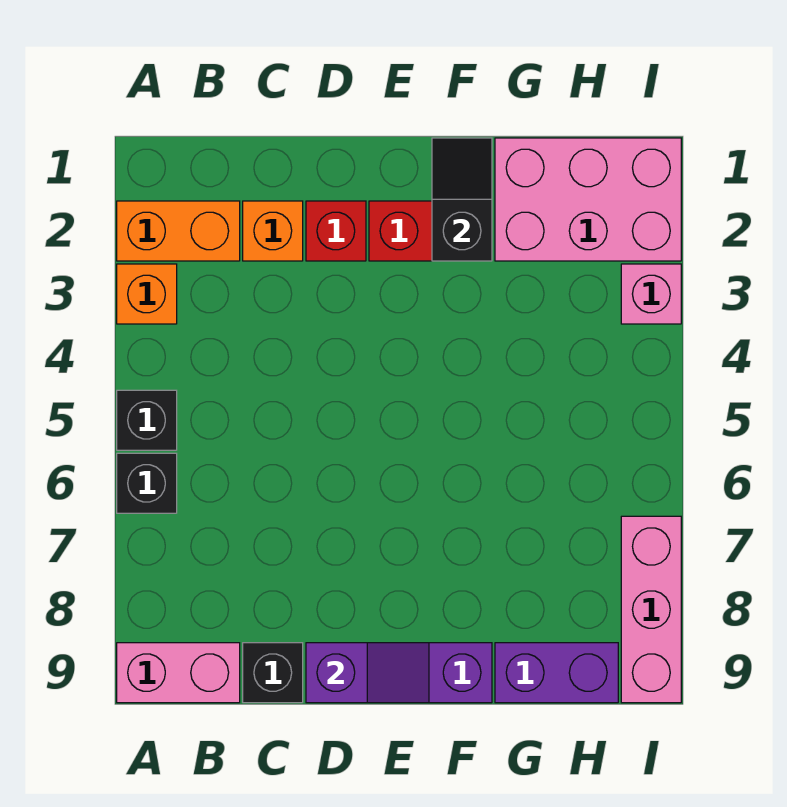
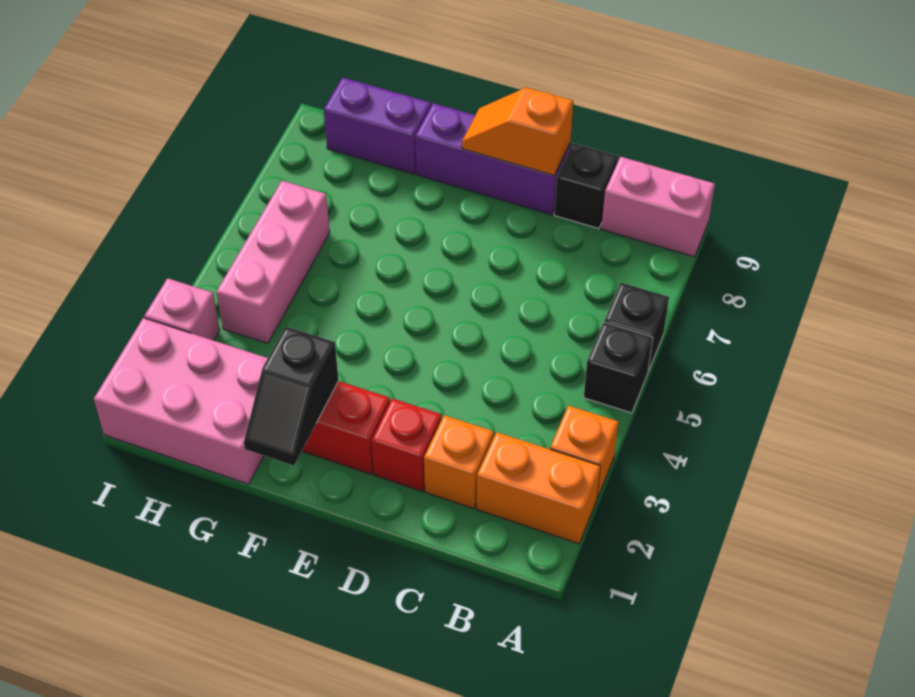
purple slope D9:E9 level 2 top D -> orange slope D9:E9 level 2 top D
pink brick I7:I9 level 1 -> pink brick H4:H6 level 1

